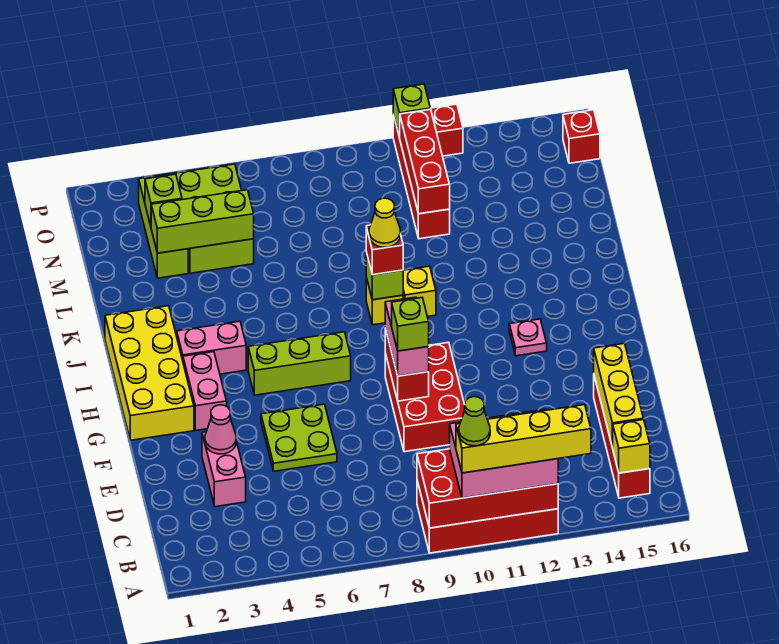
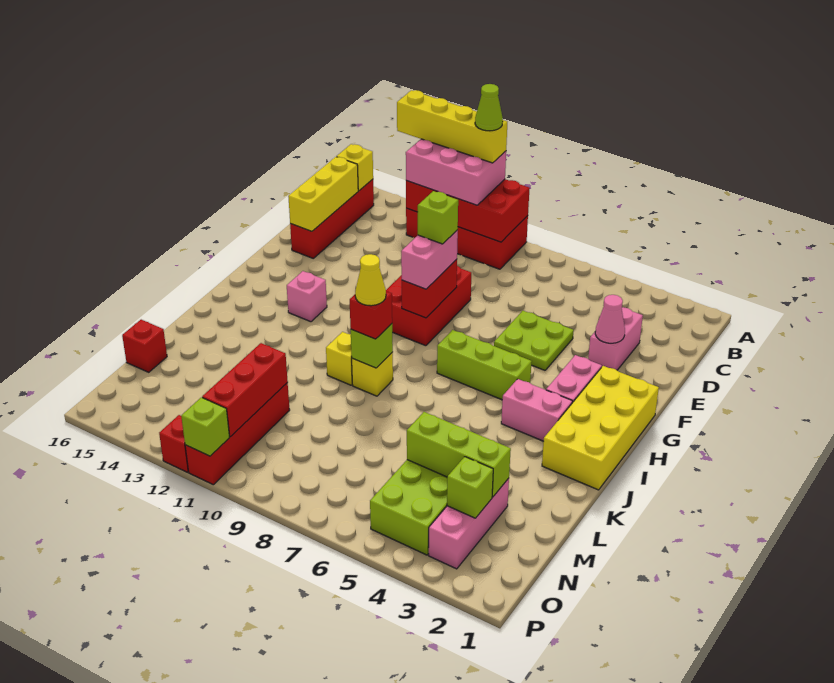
pink plate H13 level 1 -> pink brick H13 level 1
lime brick M3:O3 level 1 -> pink brick M3:O3 level 1
red brick O16 level 1 -> red brick M16 level 1

